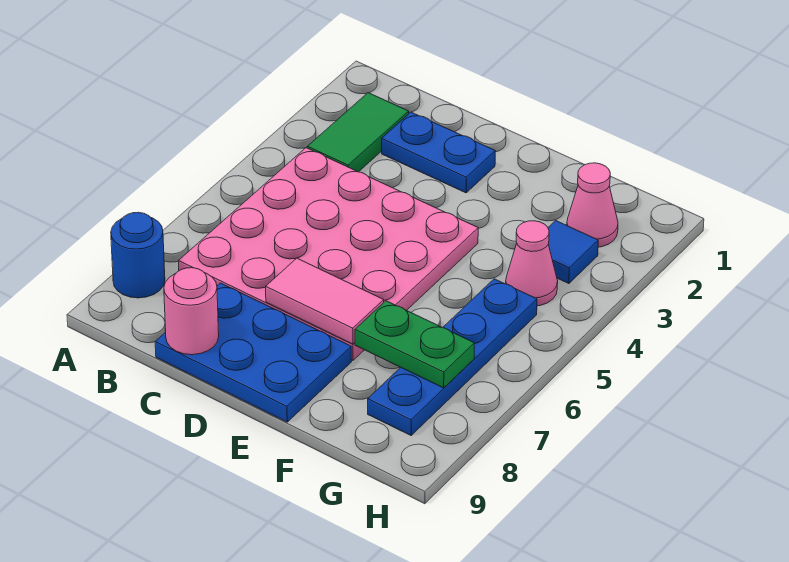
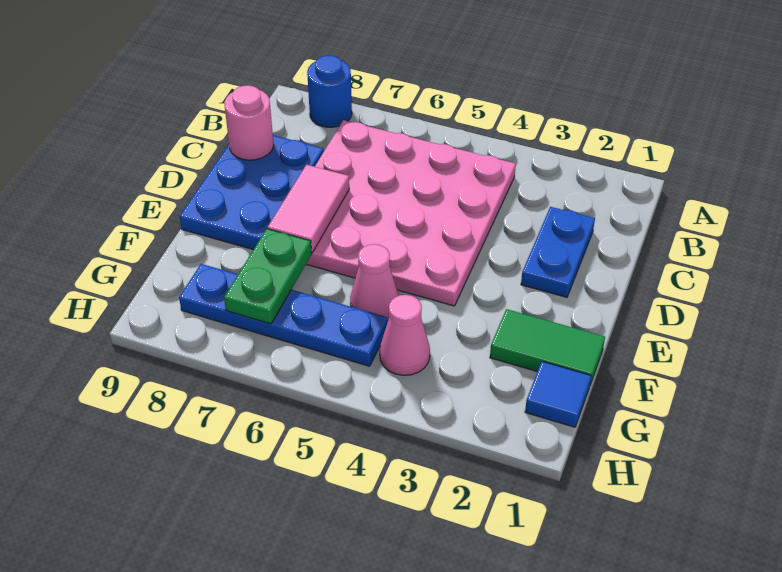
green tile B2:B3 level 1 -> green tile F1:F2 level 1
pink cone G2 level 1 -> pink cone F5 level 1
blue tile G3 level 1 -> blue tile G1 level 1

